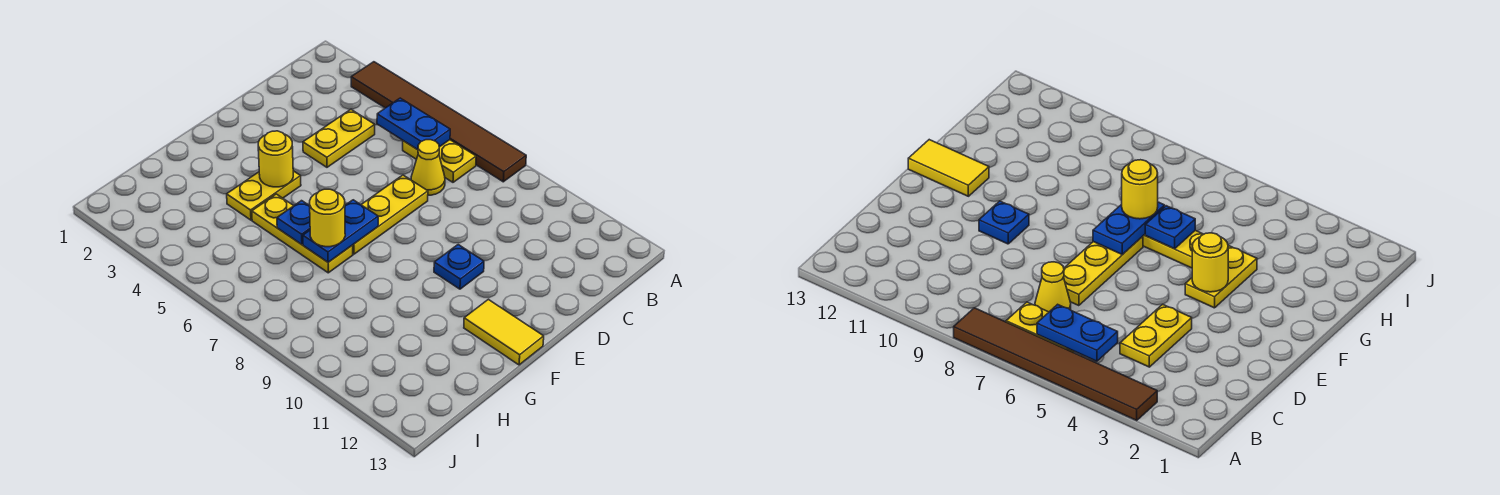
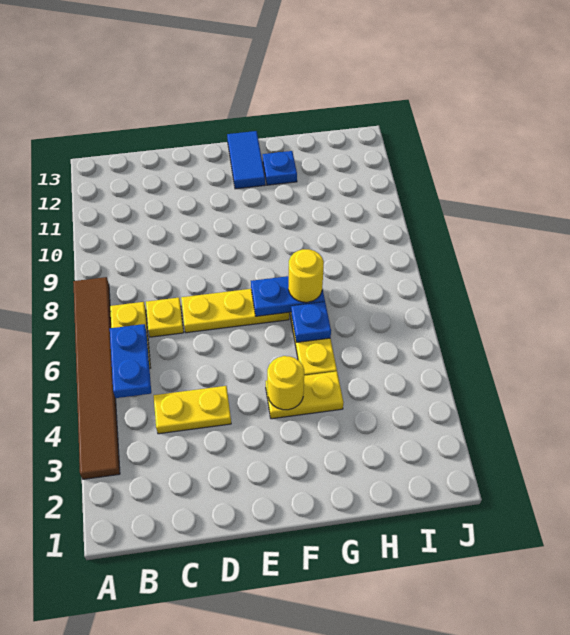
yellow cone C7 level 1 -> yellow plate C7 level 1
blue plate E10 level 1 -> blue plate G12 level 1
yellow tile F12:F13 level 1 -> blue tile F12:F13 level 1

